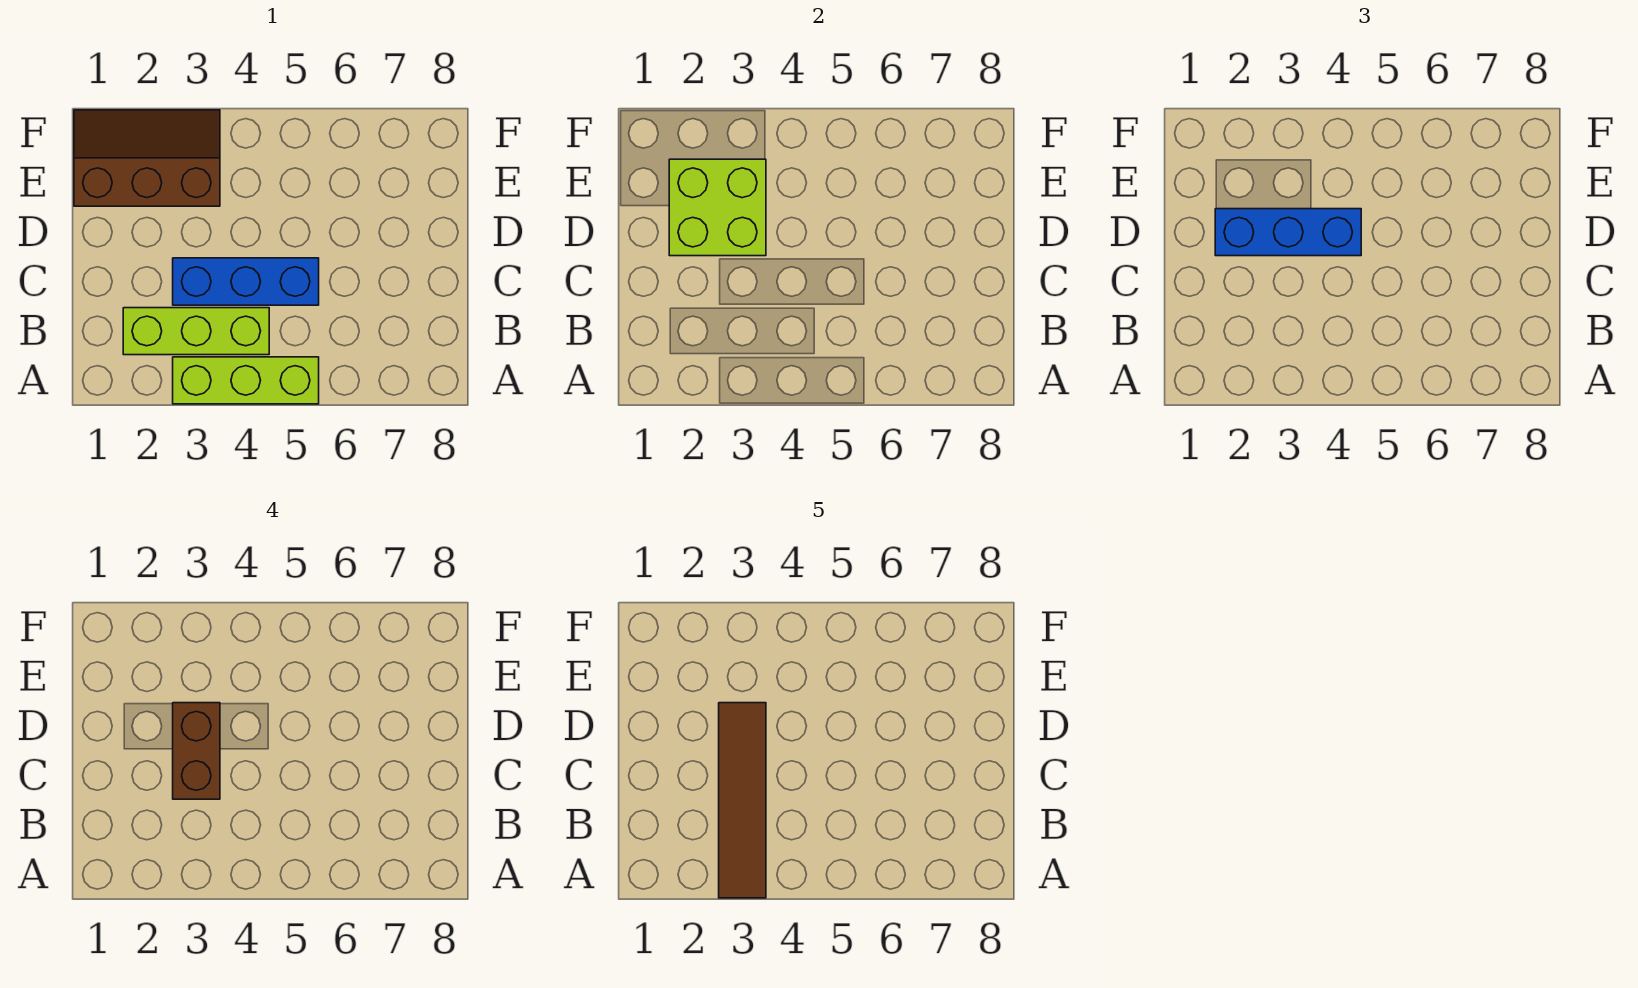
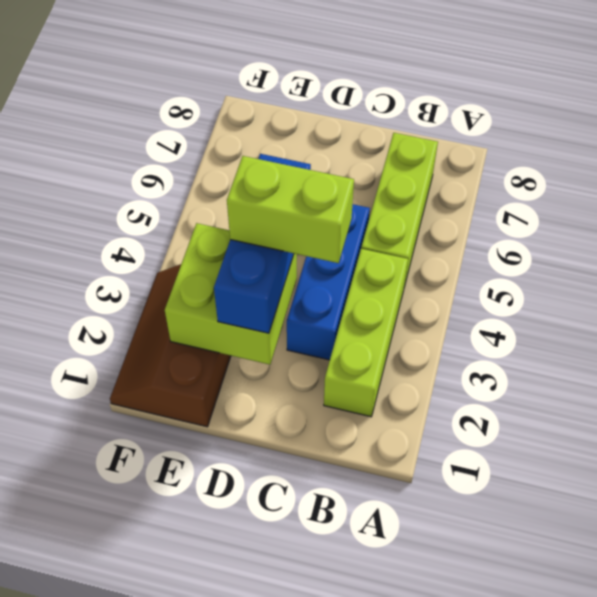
lime brick A3:A5 level 1 -> lime brick B5:B7 level 1
brown tile A3:D3 level 5 -> none
brown brick C3:D3 level 4 -> lime brick C3:D3 level 4

